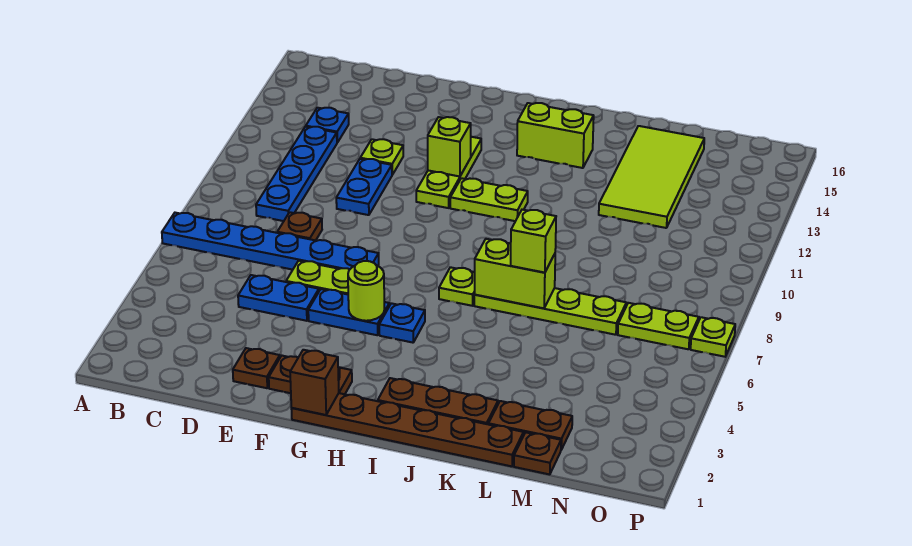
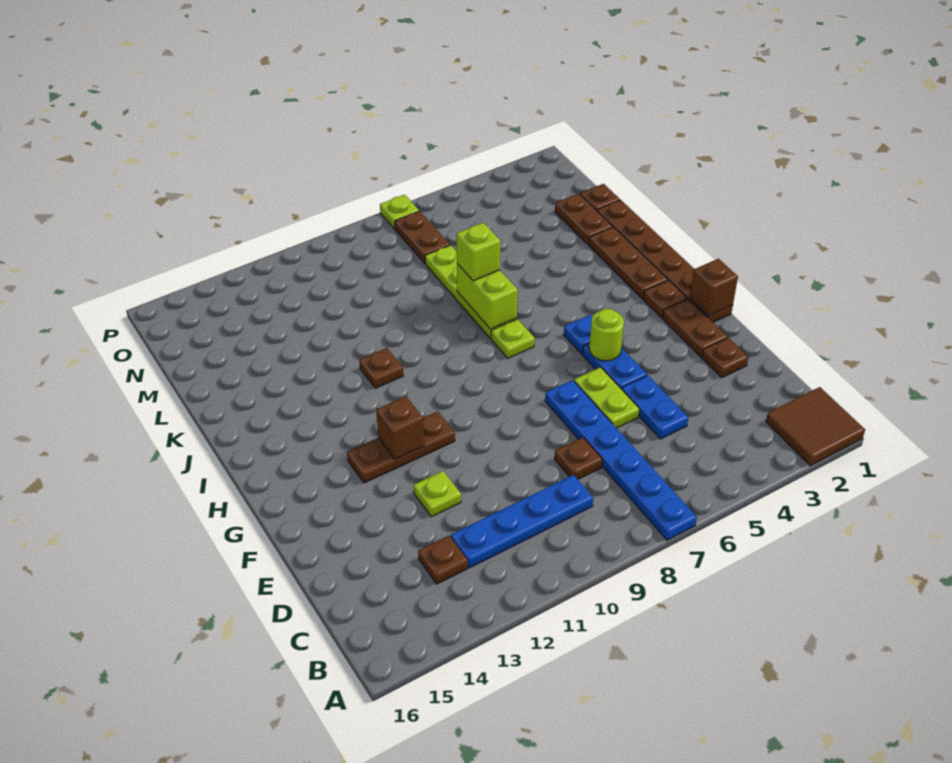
none -> brown tile A1:B2 level 1
blue plate C13 level 1 -> brown plate C13 level 1
blue plate E10:E11 level 1 -> none
lime plate G11:G13 level 1 -> brown plate G11:G13 level 1
lime brick G12 level 2 -> brown brick G12 level 2
none -> brown plate H2 level 1
lime plate H11:I11 level 1 -> none
lime brick I14:J14 level 1 -> none
none -> brown plate J11 level 1
lime tile L12:M15 level 1 -> none
lime plate N7:O7 level 1 -> brown plate N7:O7 level 1

